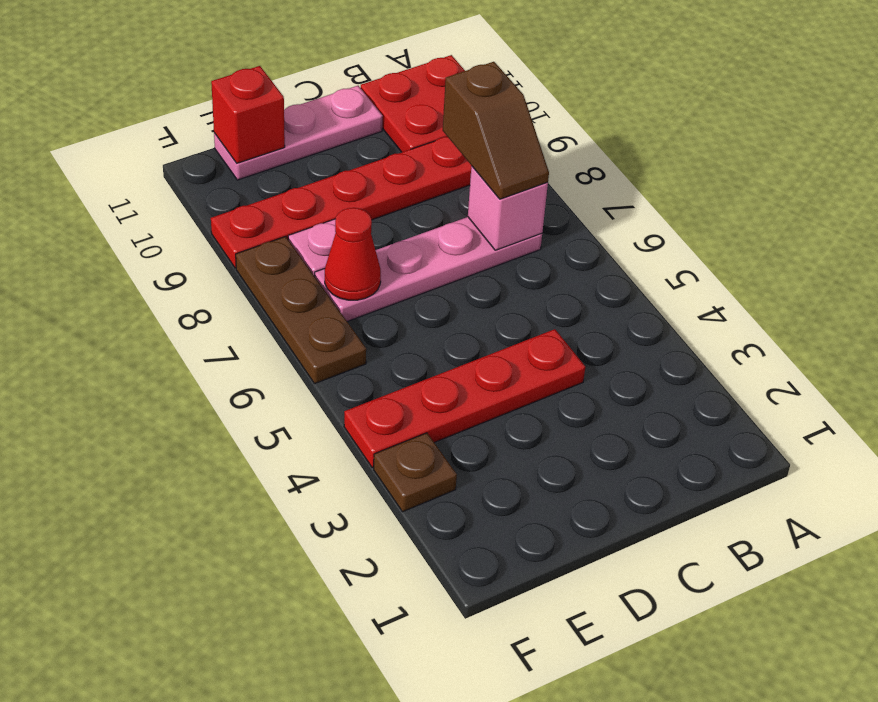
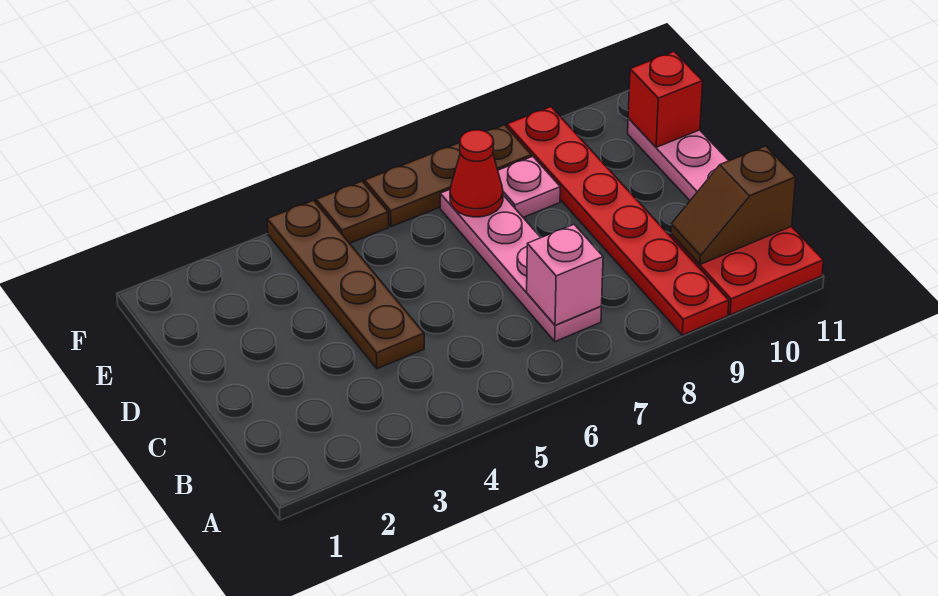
brown slope B7:B8 level 3 top 8 -> brown slope B10:B11 level 2 top 11
red plate C4:F4 level 1 -> brown plate C4:F4 level 1
brown plate F3 level 1 -> brown plate F5 level 1

